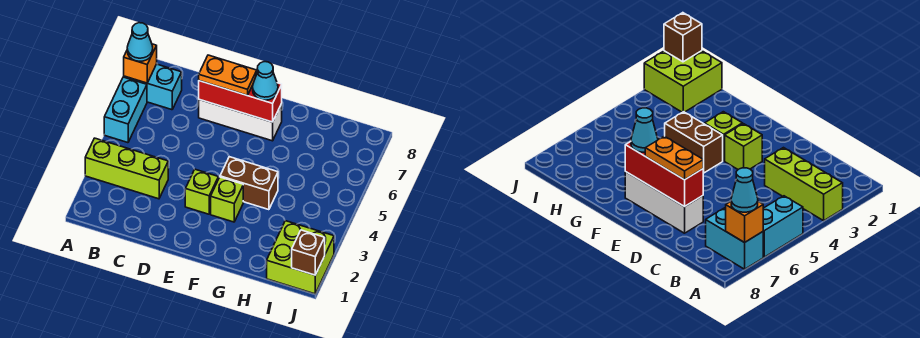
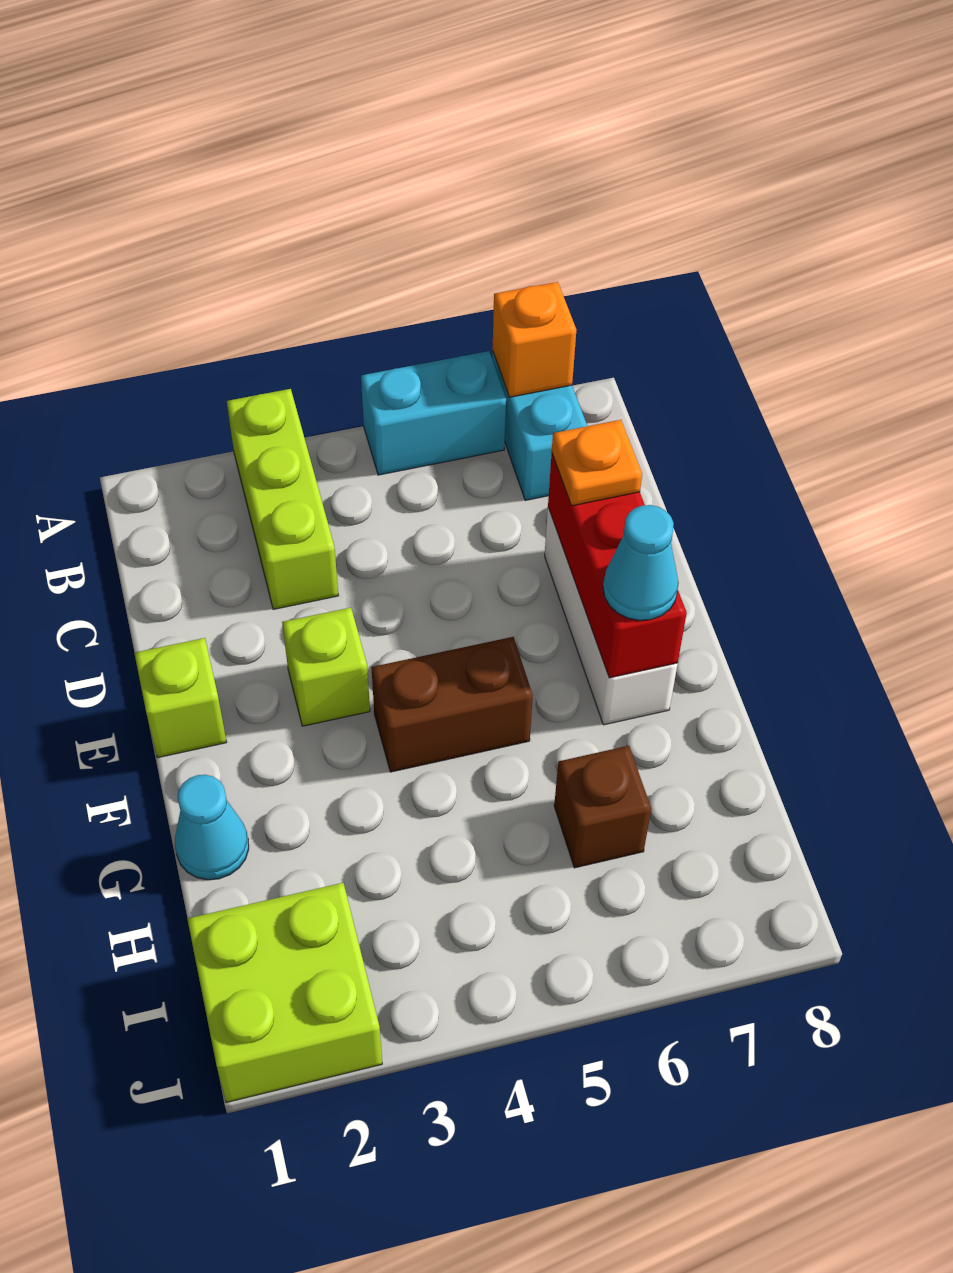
cyan cone A7 level 3 -> cyan cone G1 level 1
orange plate D7:E7 level 3 -> orange plate D7 level 3
lime brick F3 level 1 -> lime brick E1 level 1
brown brick F4:G4 level 1 -> brown brick F4:F5 level 1
brown brick J1 level 2 -> brown brick H6 level 1

